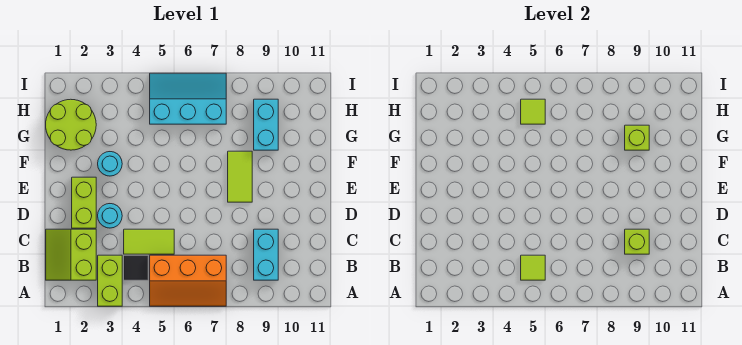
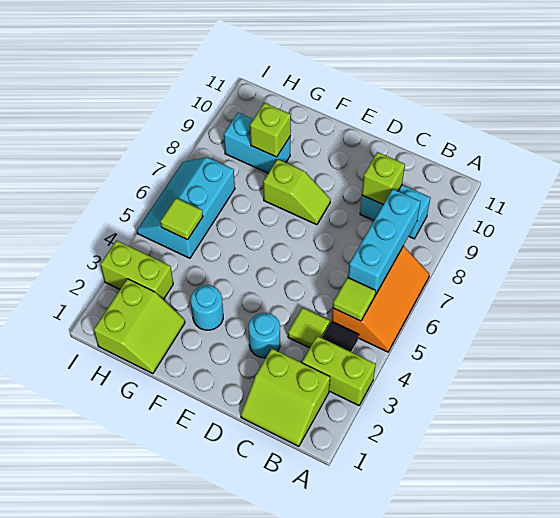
none -> cyan brick B6:B8 level 2
lime tile C4:C5 level 1 -> lime tile C4 level 1
lime brick D2:E2 level 1 -> lime brick H3:I3 level 1
lime tile E8:F8 level 1 -> lime slope E8:F8 level 1 top F
lime round brick G1:H2 level 1 -> lime slope G1:H2 level 1 top H

